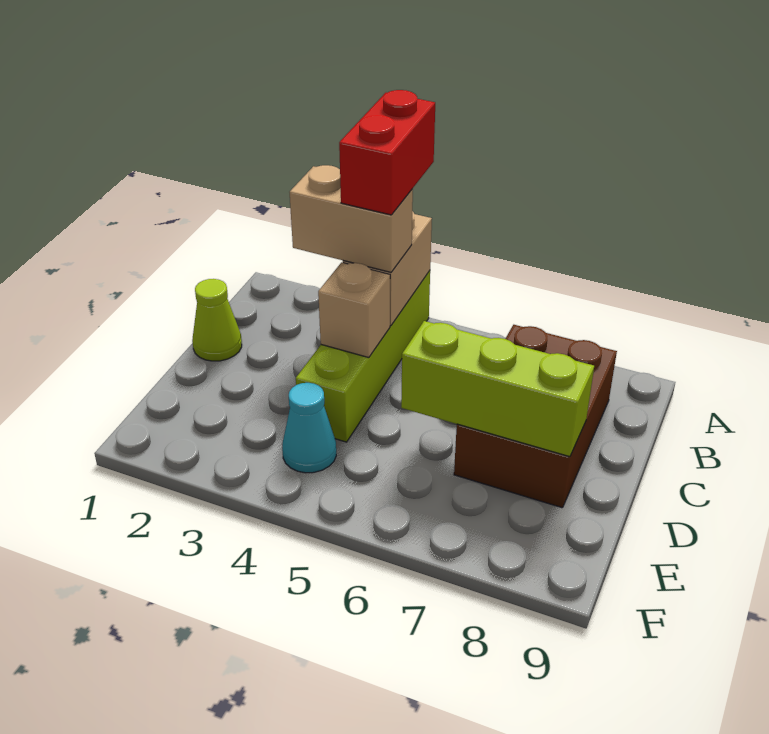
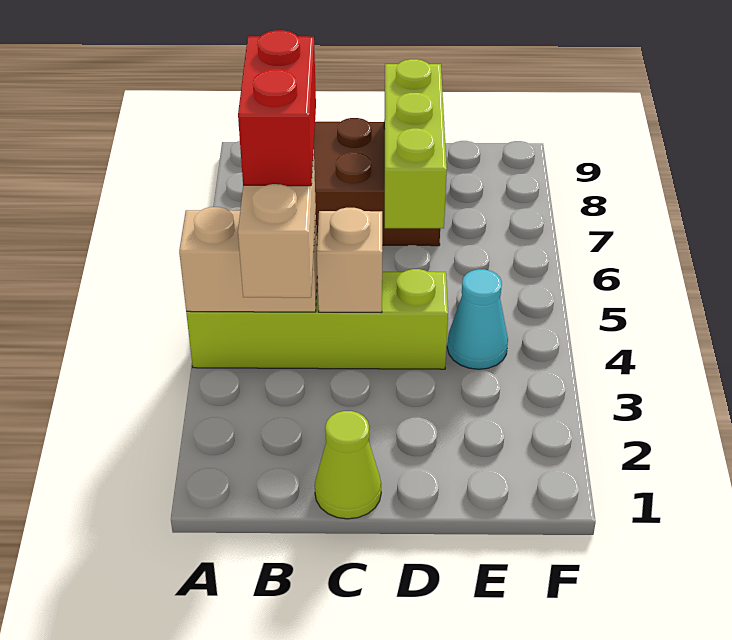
red brick A4:B4 level 4 -> red brick B4:B5 level 4

